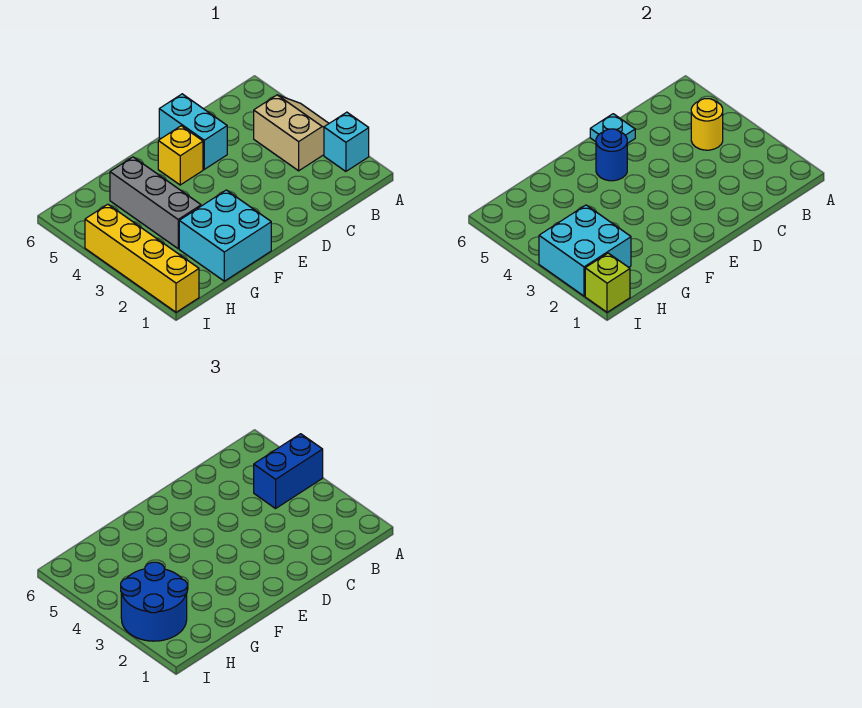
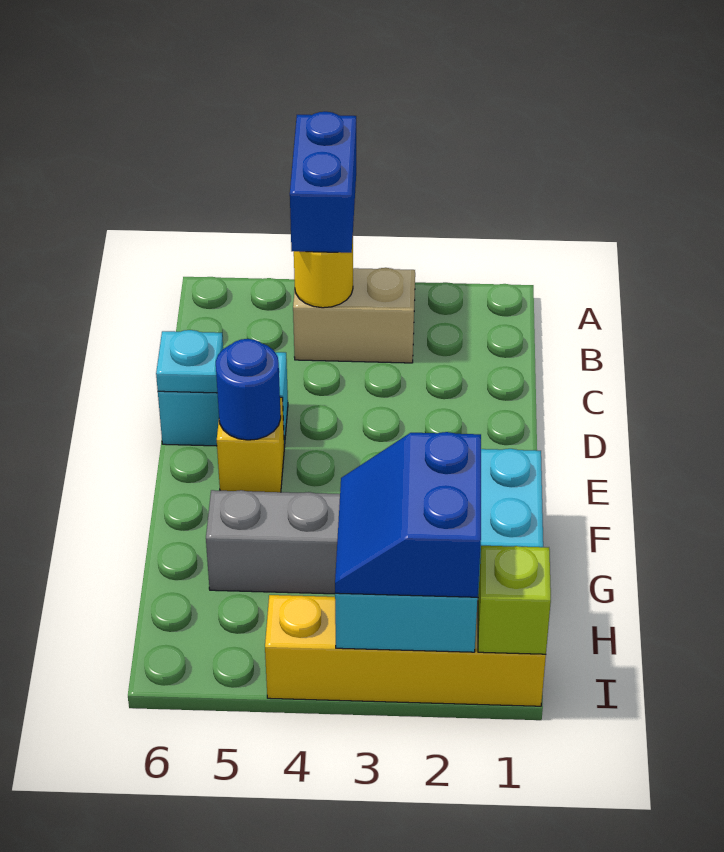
cyan brick A2 level 1 -> none
blue round brick H2:I3 level 3 -> blue slope H2:I3 level 3 top 2

